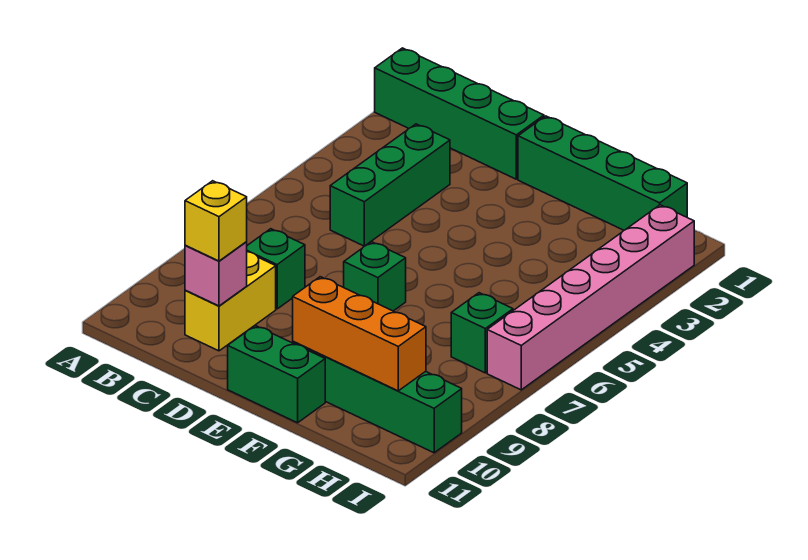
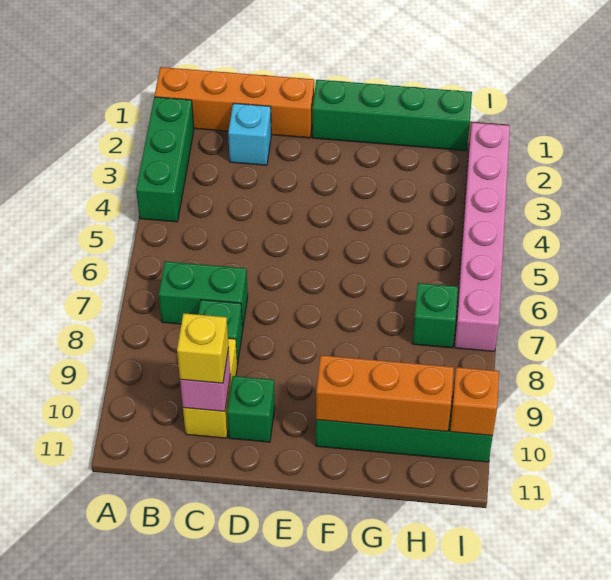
green brick A1:D1 level 1 -> orange brick A1:D1 level 1
none -> cyan brick C2 level 1
green brick C3:C5 level 1 -> green brick A2:A4 level 1
green brick E7 level 1 -> green brick D10 level 1
green brick E11:F11 level 1 -> green brick B7:C7 level 1
none -> orange brick I10 level 2

